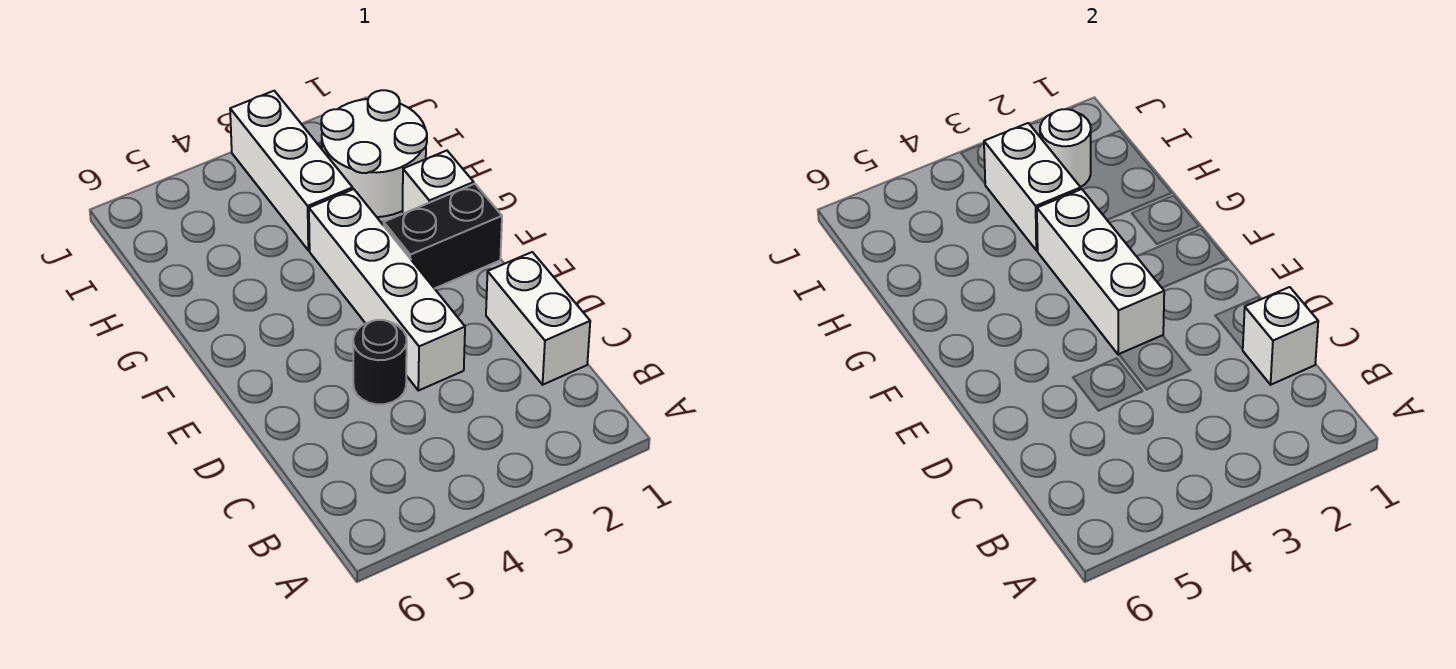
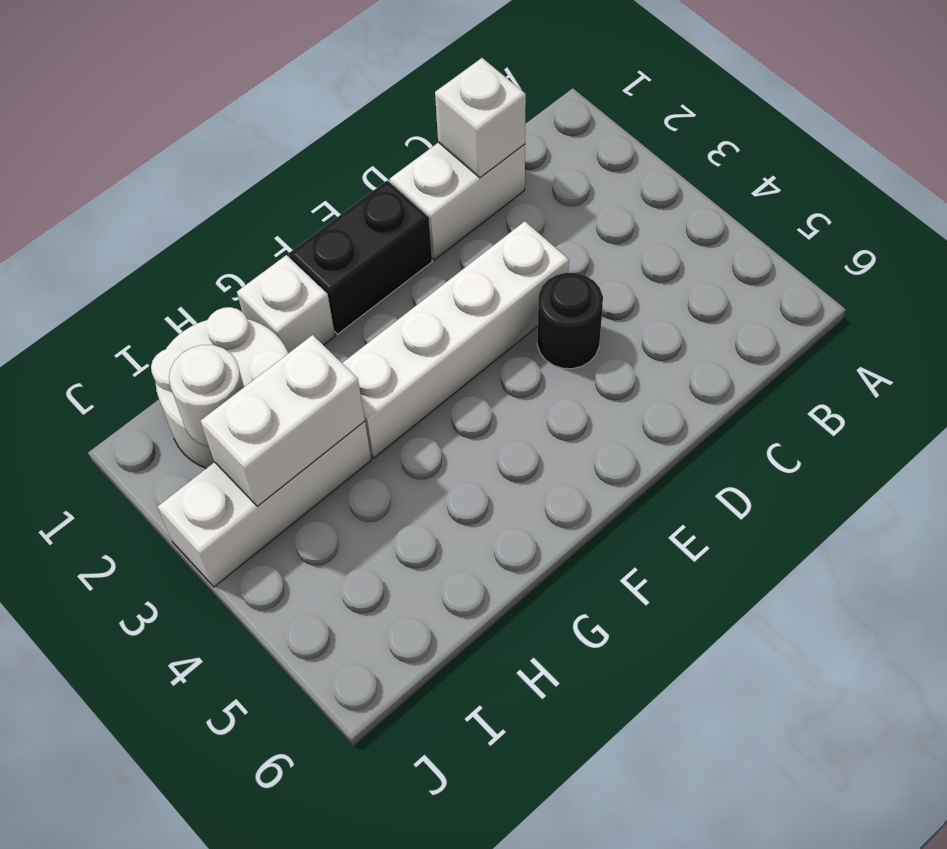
white brick E3:G3 level 2 -> none
black brick F1:F2 level 1 -> black brick E1:F1 level 1

